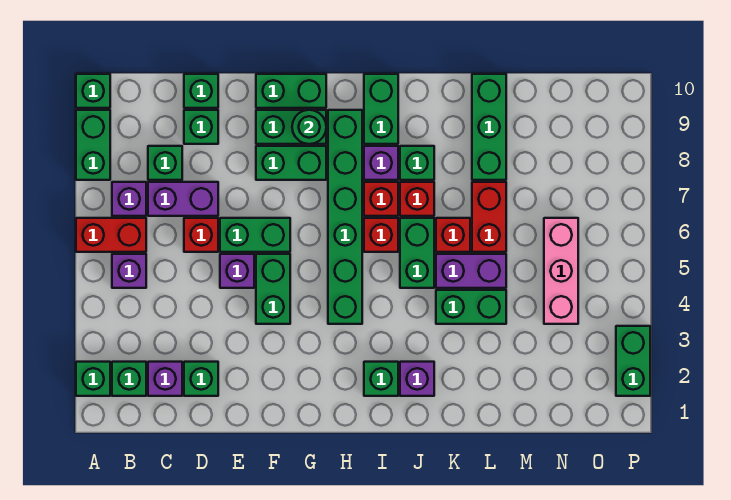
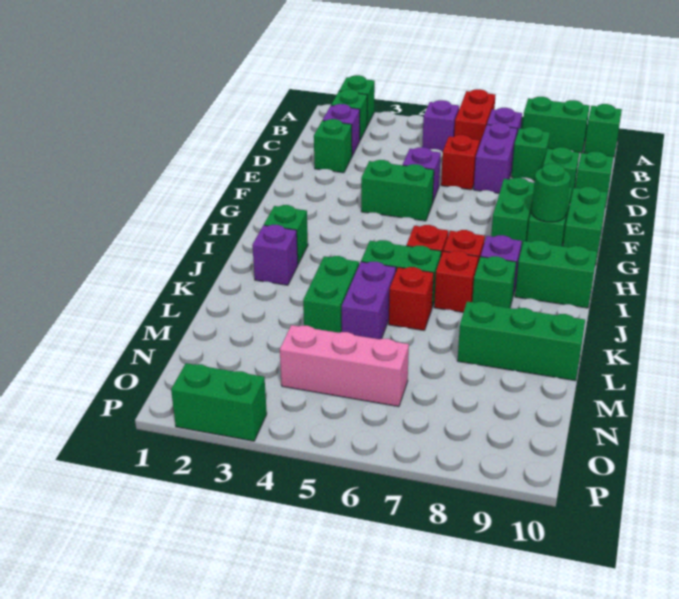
green brick E6:F6 level 1 -> none
green brick H4:H9 level 1 -> none
red brick L6:L7 level 1 -> none

